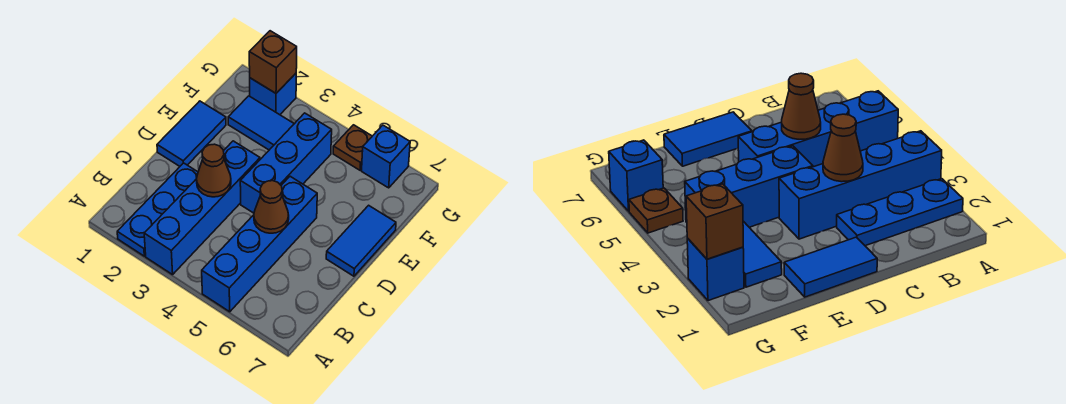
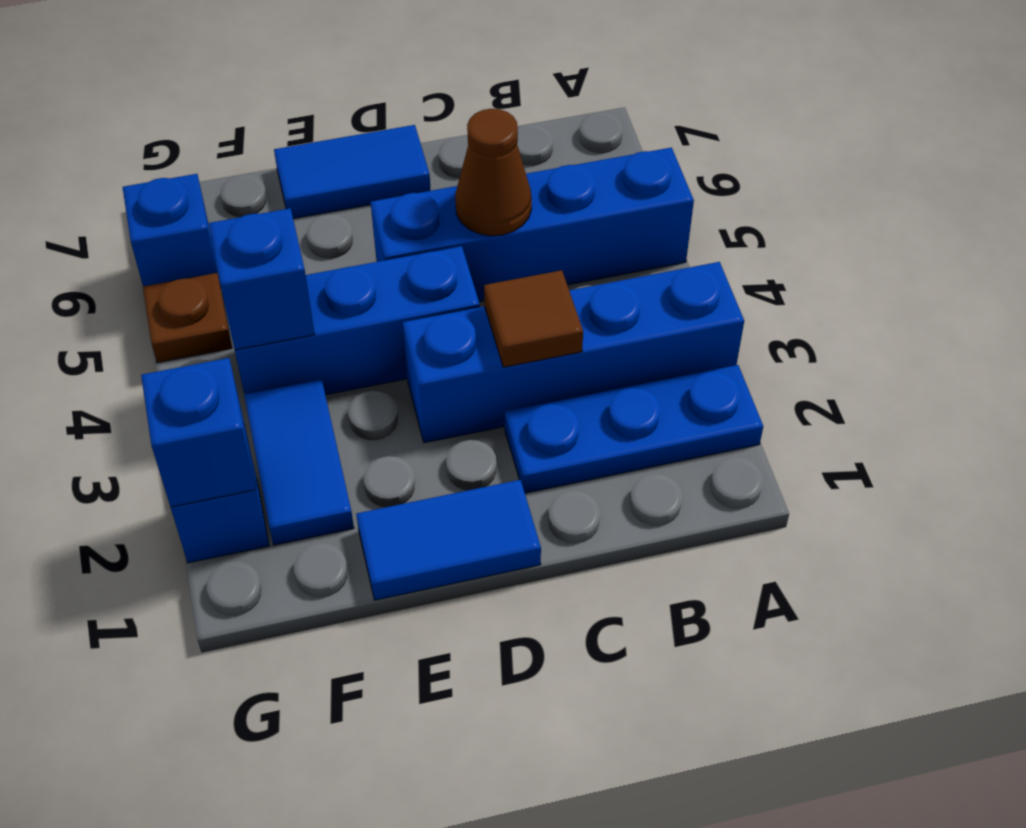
brown cone C3 level 2 -> brown tile C3 level 2
none -> blue brick F4 level 2
brown brick G2 level 2 -> blue brick G2 level 2

